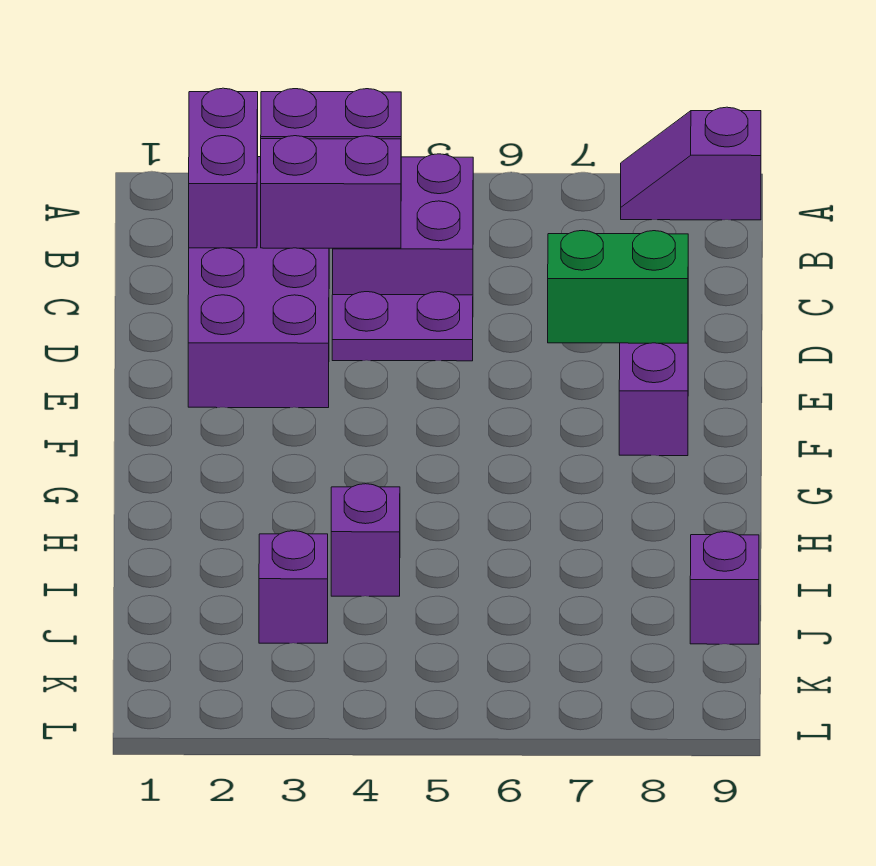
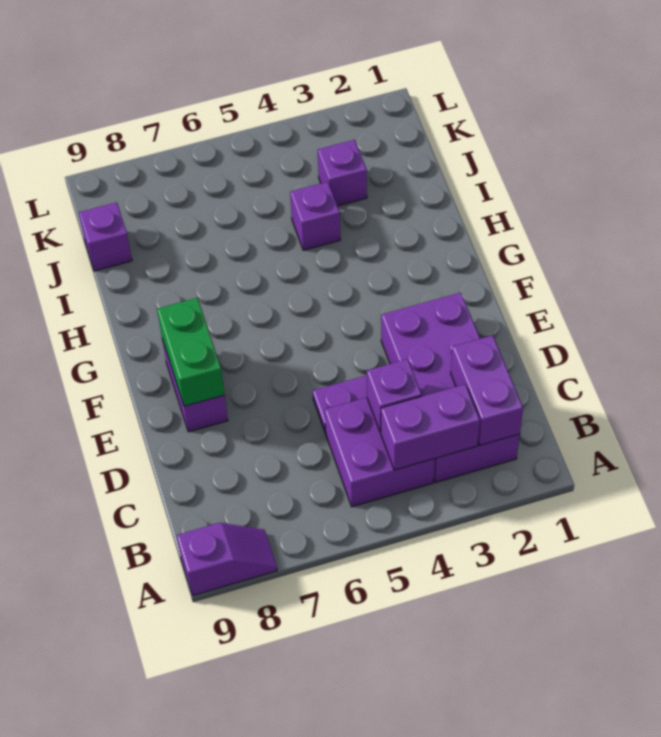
purple brick C3:C4 level 2 -> purple brick C4 level 2
green brick E7:E8 level 2 -> green brick E8:F8 level 2

